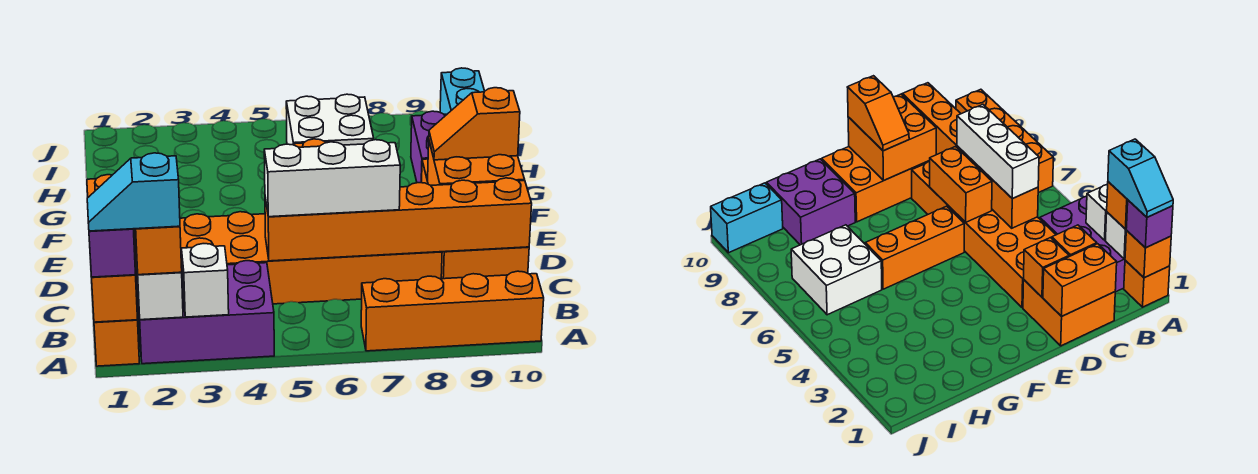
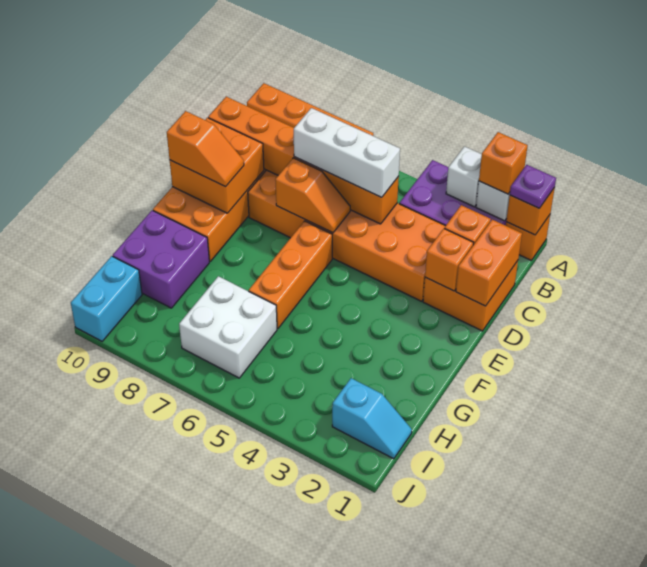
purple brick A1 level 3 -> purple plate A1 level 3
cyan slope A1:A2 level 4 top 2 -> cyan slope I1:I2 level 1 top 2
orange brick D6:D7 level 2 -> orange slope D6:D7 level 2 top 7

